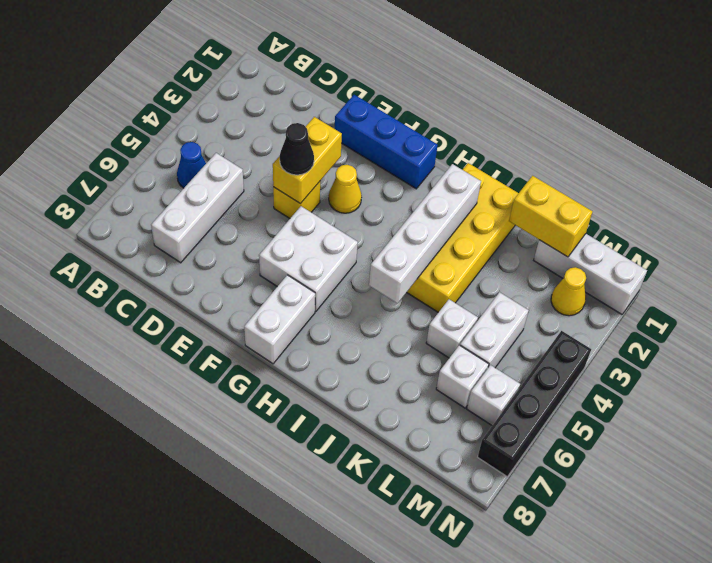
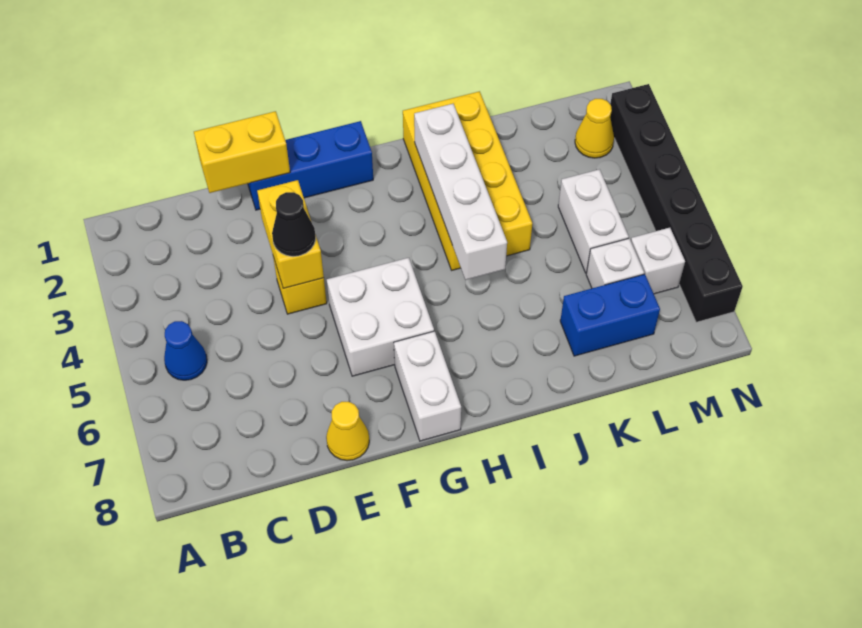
white brick C5:C7 level 1 -> none
yellow cone F3 level 1 -> yellow cone E8 level 1
yellow brick K1:L1 level 2 -> yellow brick D1:E1 level 2
white brick K5 level 1 -> none
none -> blue brick K7:L7 level 1
white brick L1:N1 level 1 -> none
black brick N4:N7 level 1 -> black brick N2:N7 level 1

